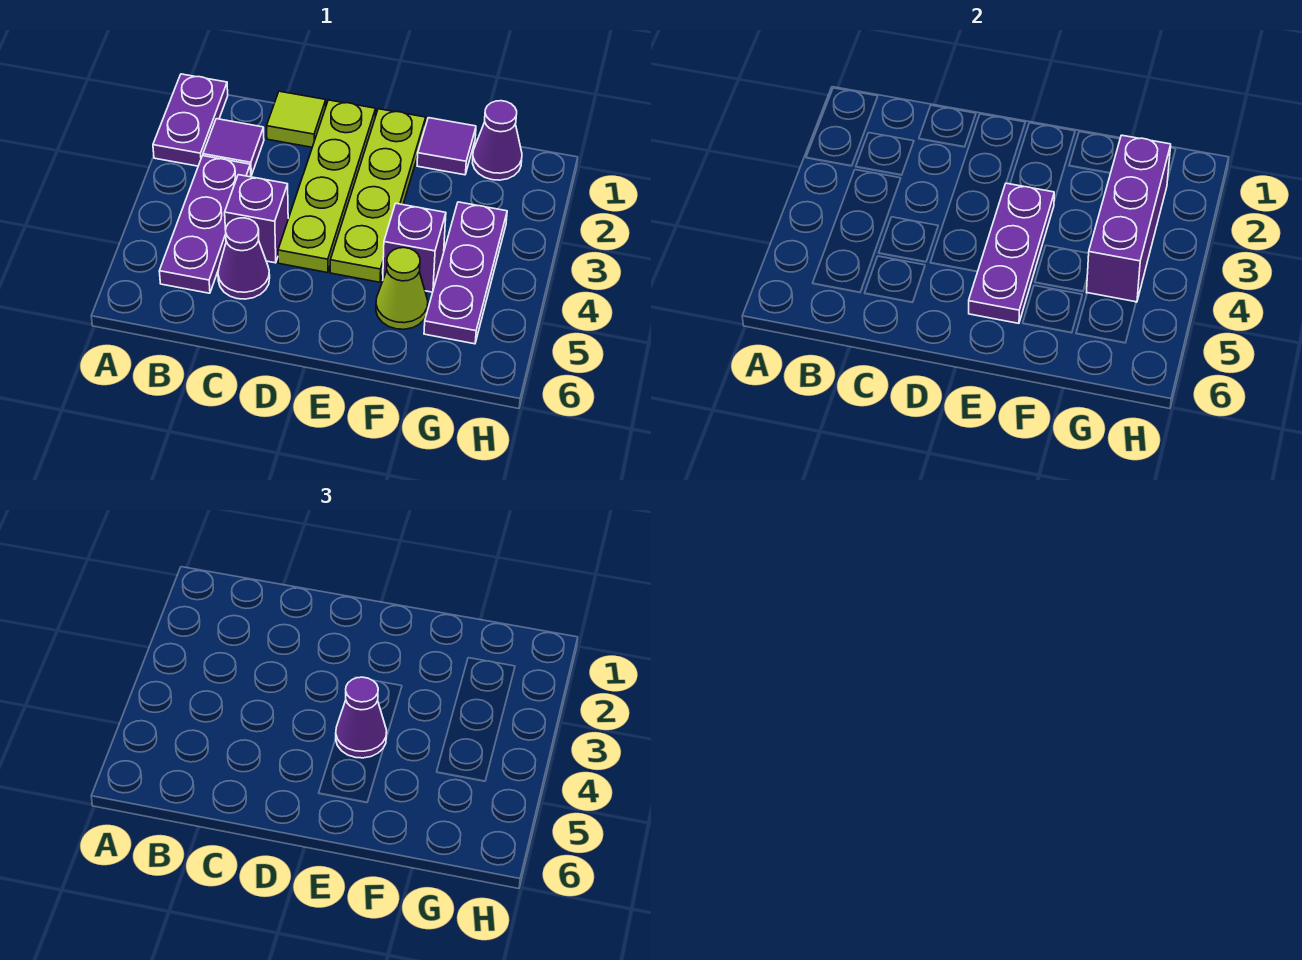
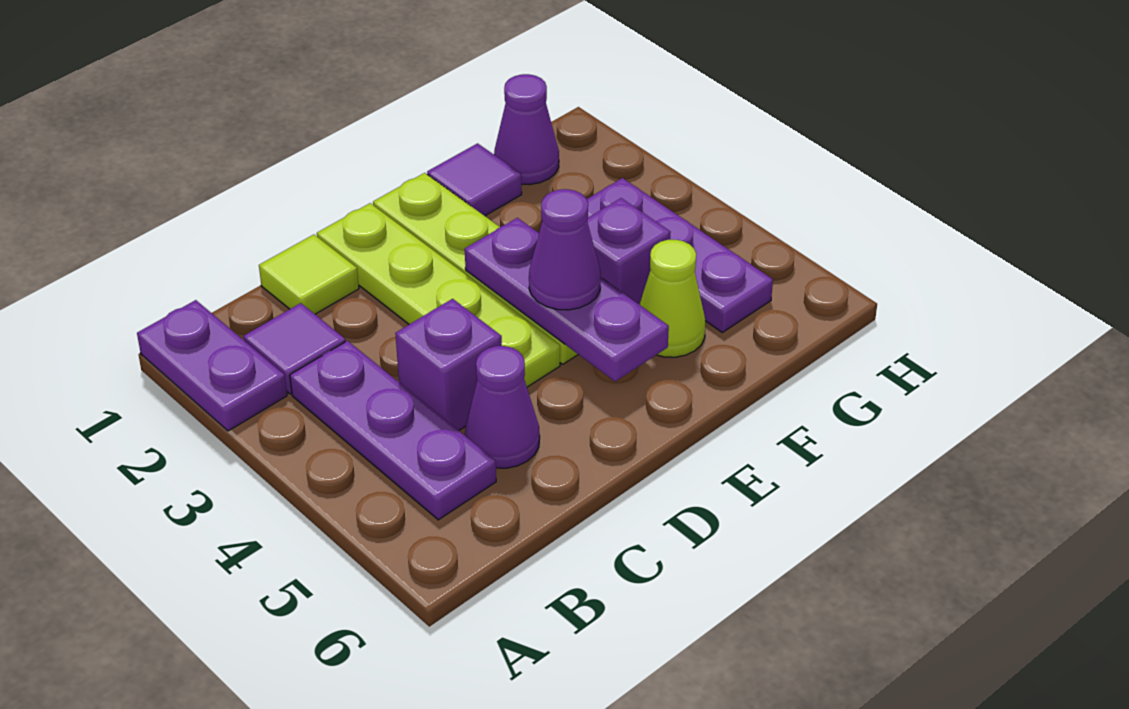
purple brick G2:G4 level 2 -> none

